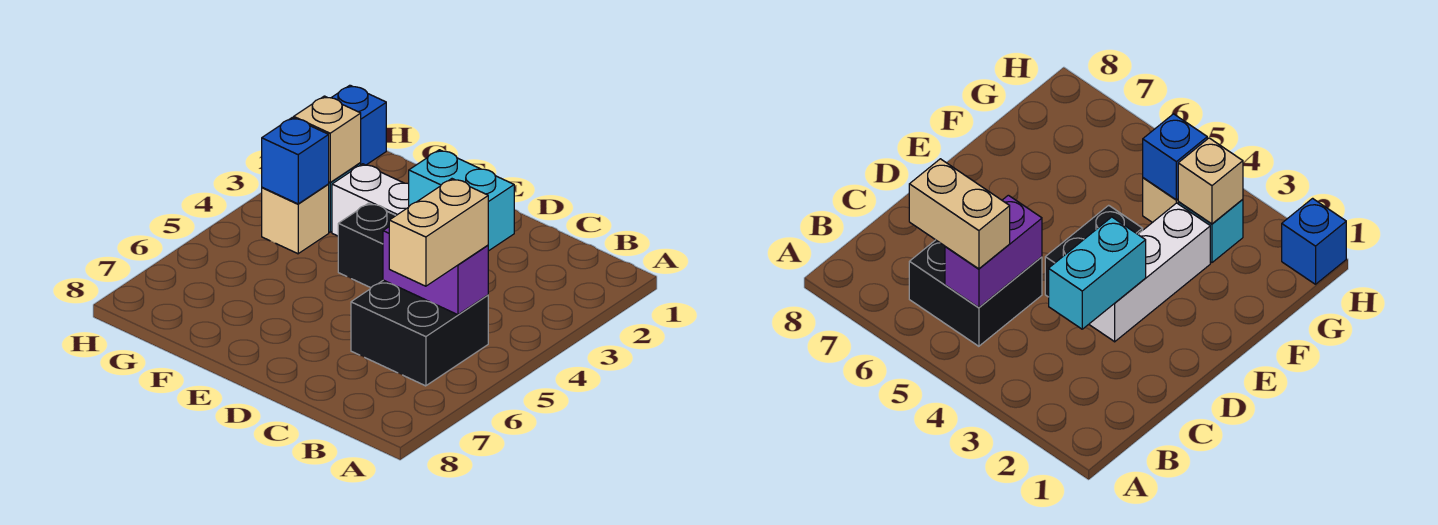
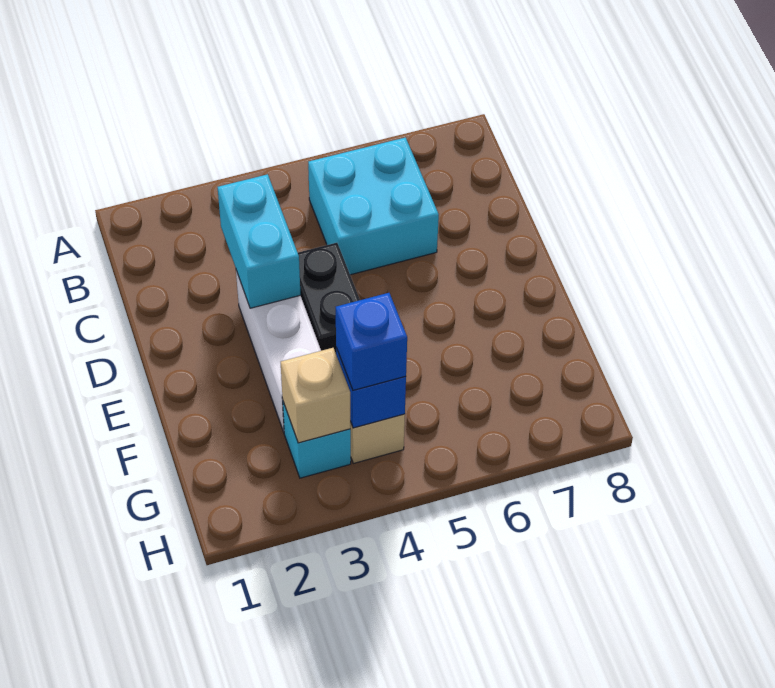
black brick B5:C6 level 1 -> cyan brick B5:C6 level 1
purple brick B5:C5 level 2 -> none
tan brick B5:B6 level 3 -> none
blue brick H1 level 1 -> blue brick G4 level 3

